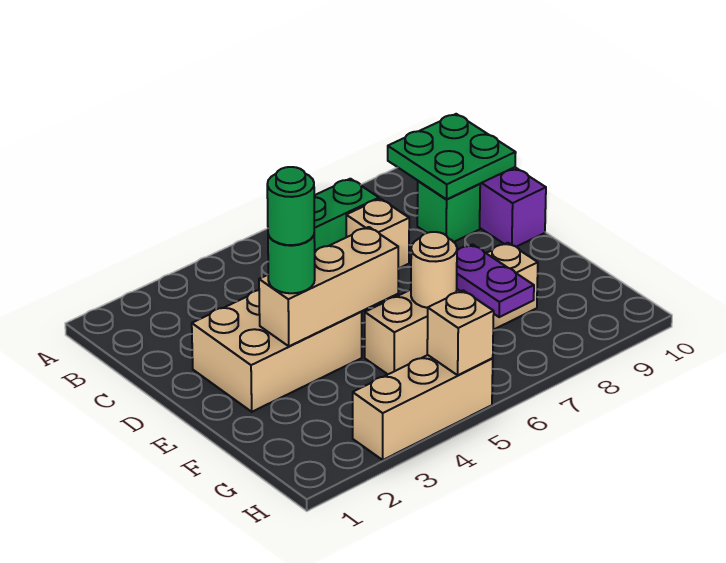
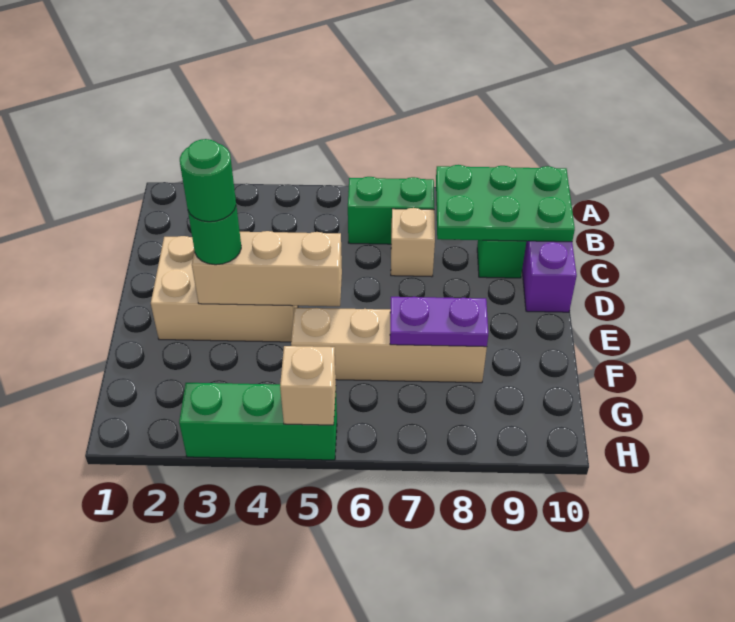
green plate B9:C10 level 2 -> green plate B8:C10 level 2
tan round brick F6 level 2 -> none
purple plate F7:G7 level 2 -> purple plate F7:F8 level 2
tan brick H3:H5 level 1 -> green brick H3:H5 level 1

